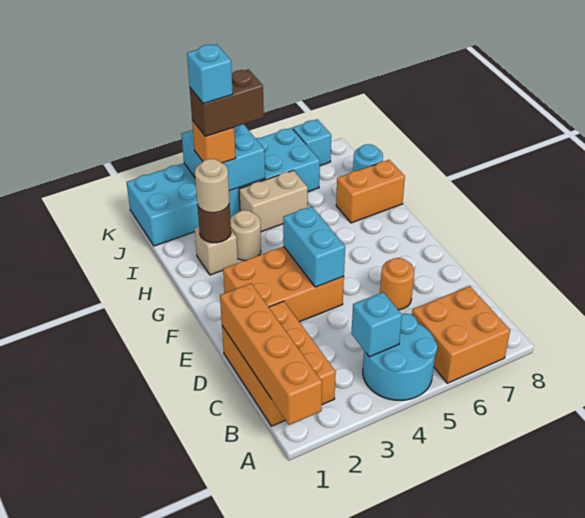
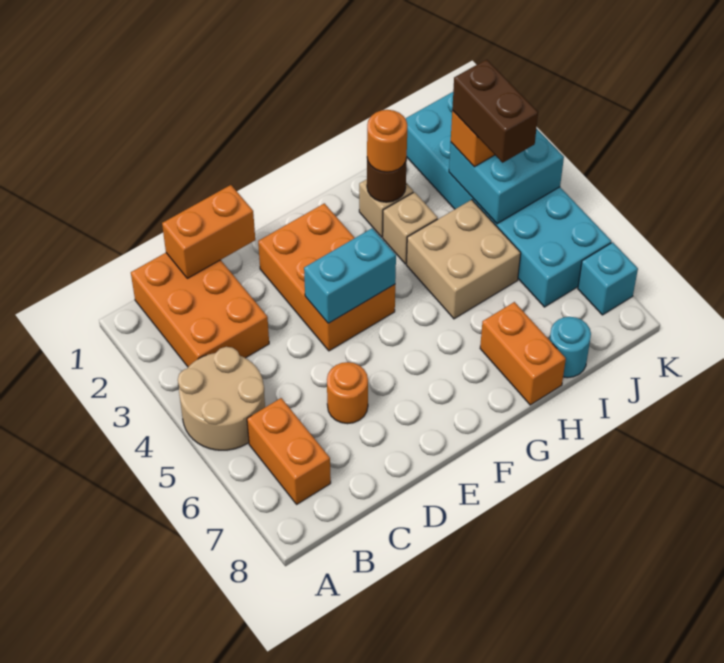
orange brick A1:D1 level 2 -> orange brick C1:D1 level 2
cyan round brick A4:B5 level 1 -> tan round brick A4:B5 level 1
orange brick A6:B7 level 1 -> orange brick B6:B7 level 1
orange brick B1:D2 level 1 -> orange brick B1:C3 level 1
cyan brick B4 level 2 -> none
tan round brick H2 level 3 -> orange round brick H2 level 3
tan round brick H3 level 1 -> tan brick H3 level 1
tan brick I4:I5 level 1 -> tan brick H4:I5 level 1
cyan brick J3 level 5 -> none

